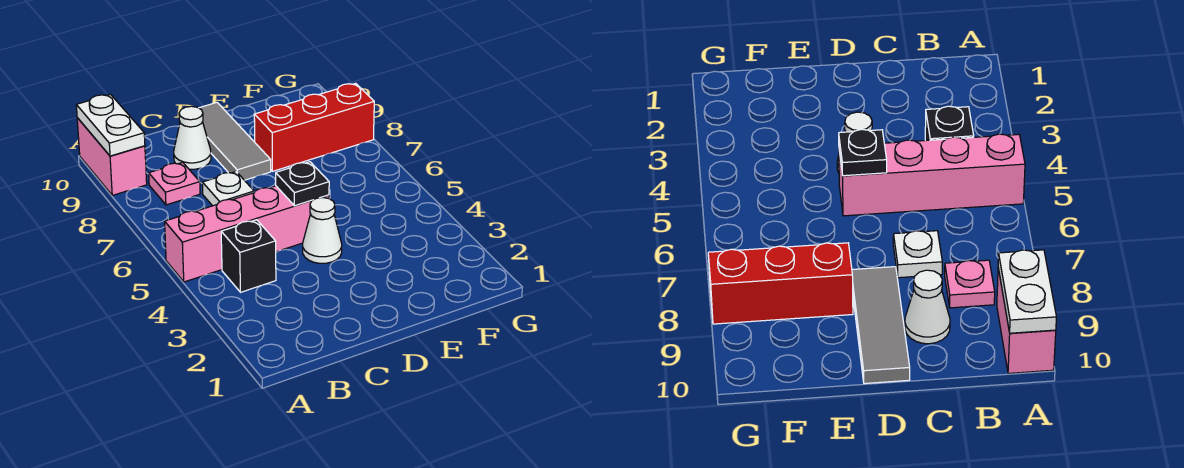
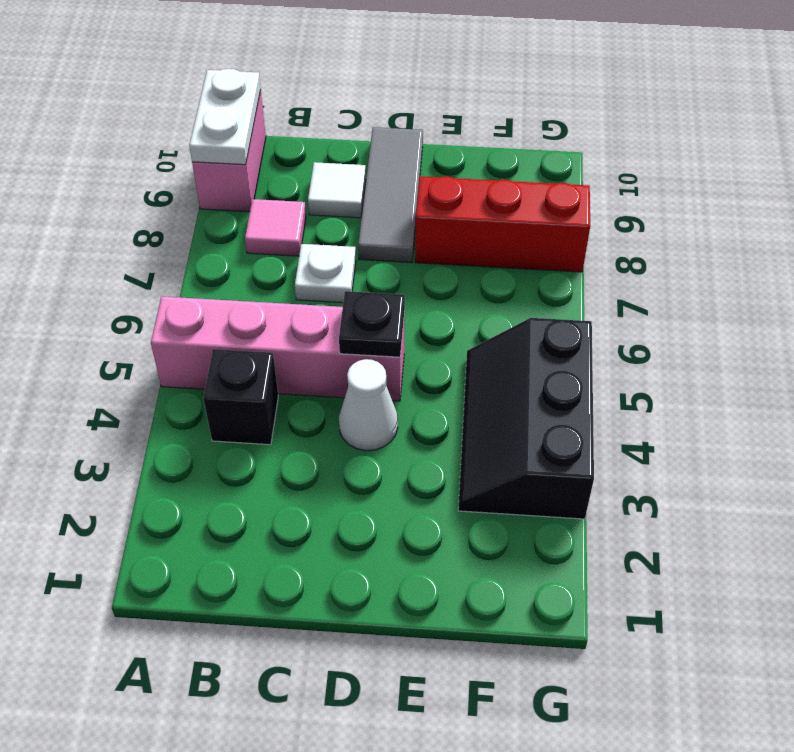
pink plate B8 level 1 -> pink tile B8 level 1
white cone C9 level 1 -> white tile C9 level 1
none -> black slope F3:G5 level 1 top G

